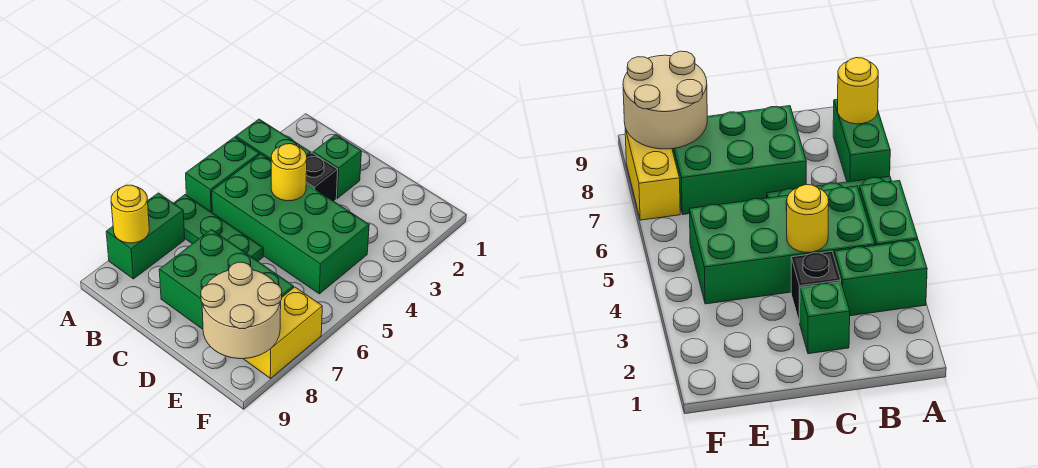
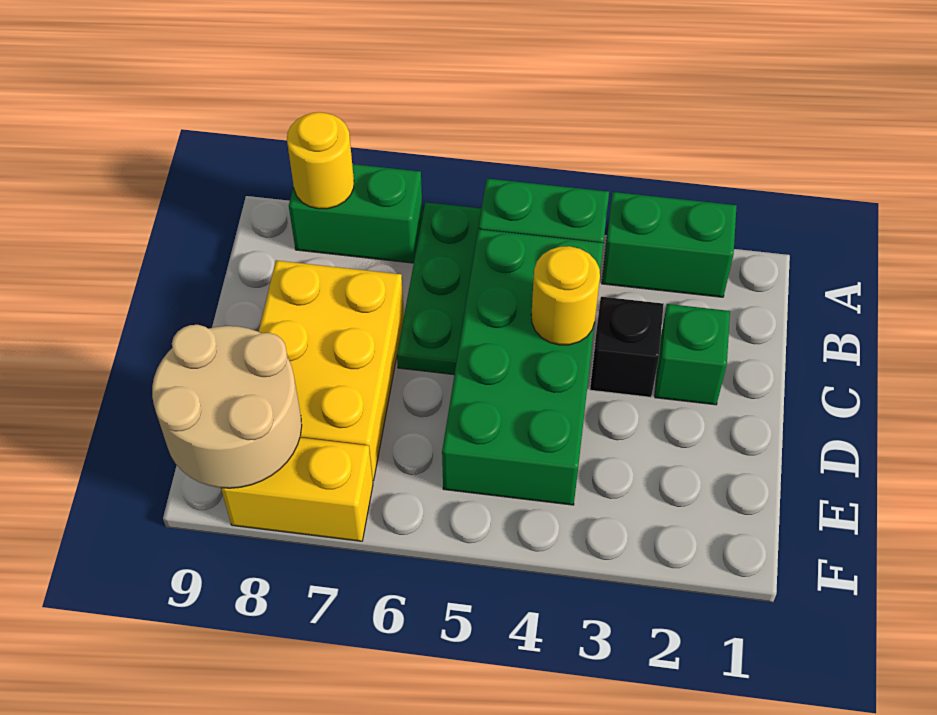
green brick A3:B3 level 1 -> green brick A2:A3 level 1
green brick C7:E8 level 1 -> yellow brick C7:E8 level 1

